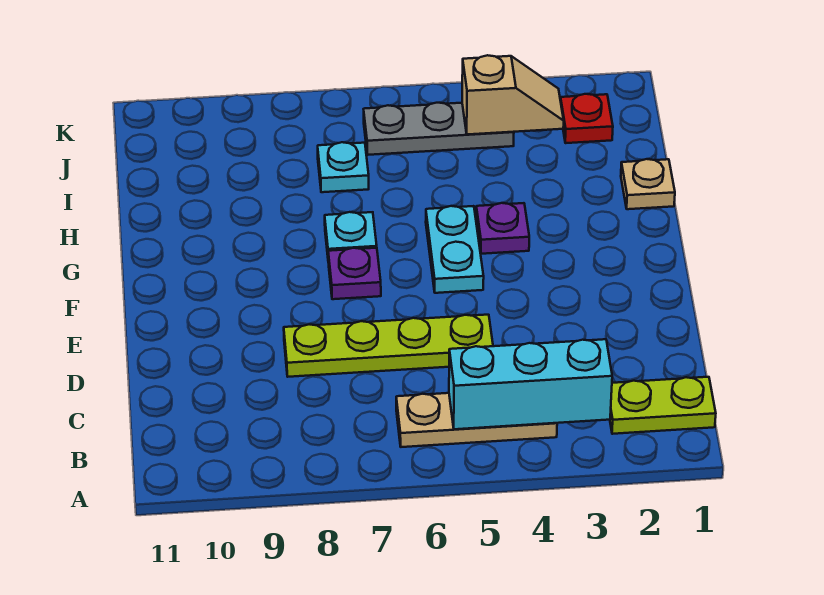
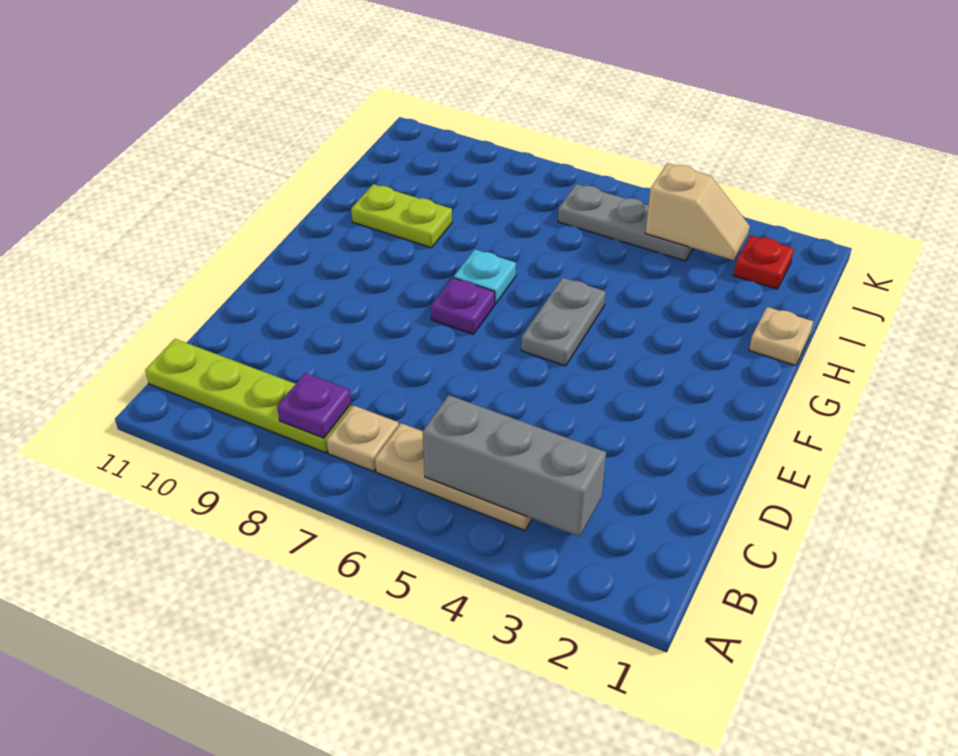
lime plate B1:B2 level 1 -> lime plate H9:H10 level 1
cyan brick B3:B5 level 2 -> grey brick B3:B5 level 2
none -> tan plate B7 level 1
lime plate D5:D8 level 1 -> lime plate B8:B11 level 1
cyan plate F5:G5 level 1 -> grey plate F5:G5 level 1
purple plate G4 level 1 -> purple plate B8 level 2
cyan plate I7 level 1 -> none

